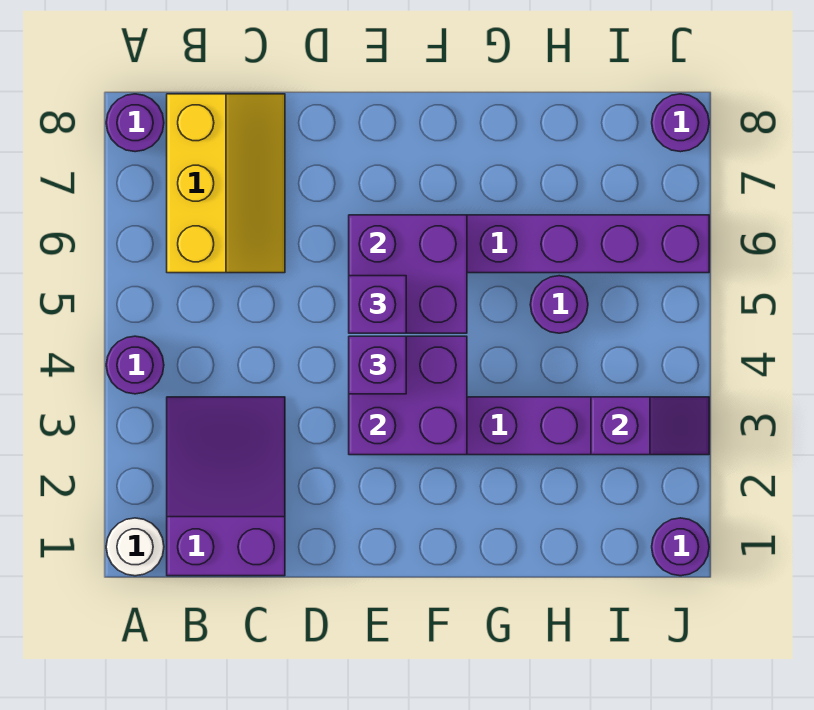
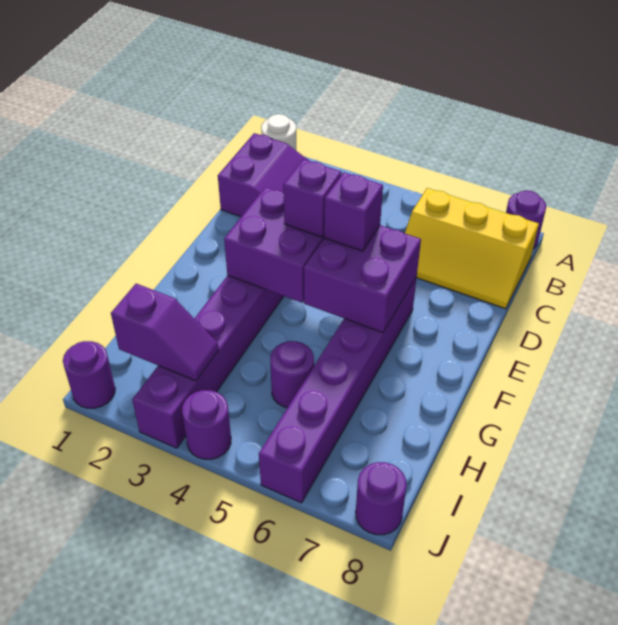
purple round brick A4 level 1 -> purple round brick J4 level 1
purple slope I3:J3 level 2 top I -> purple slope I2:I3 level 2 top 2

